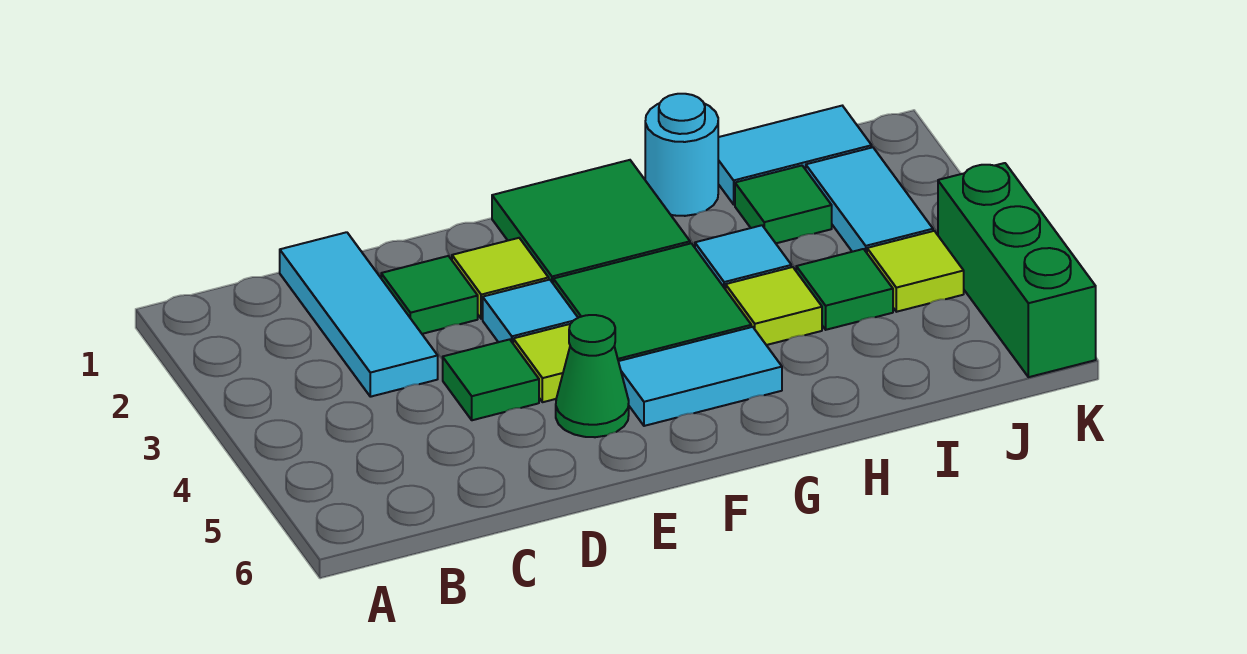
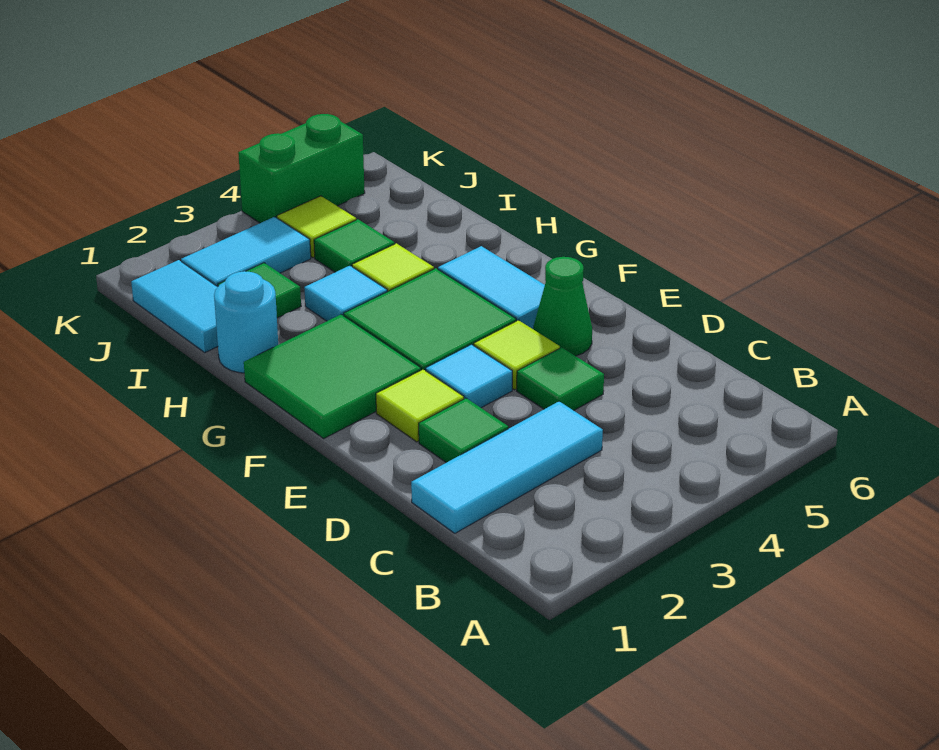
green brick K4:K6 level 1 -> green brick K4:K5 level 1

